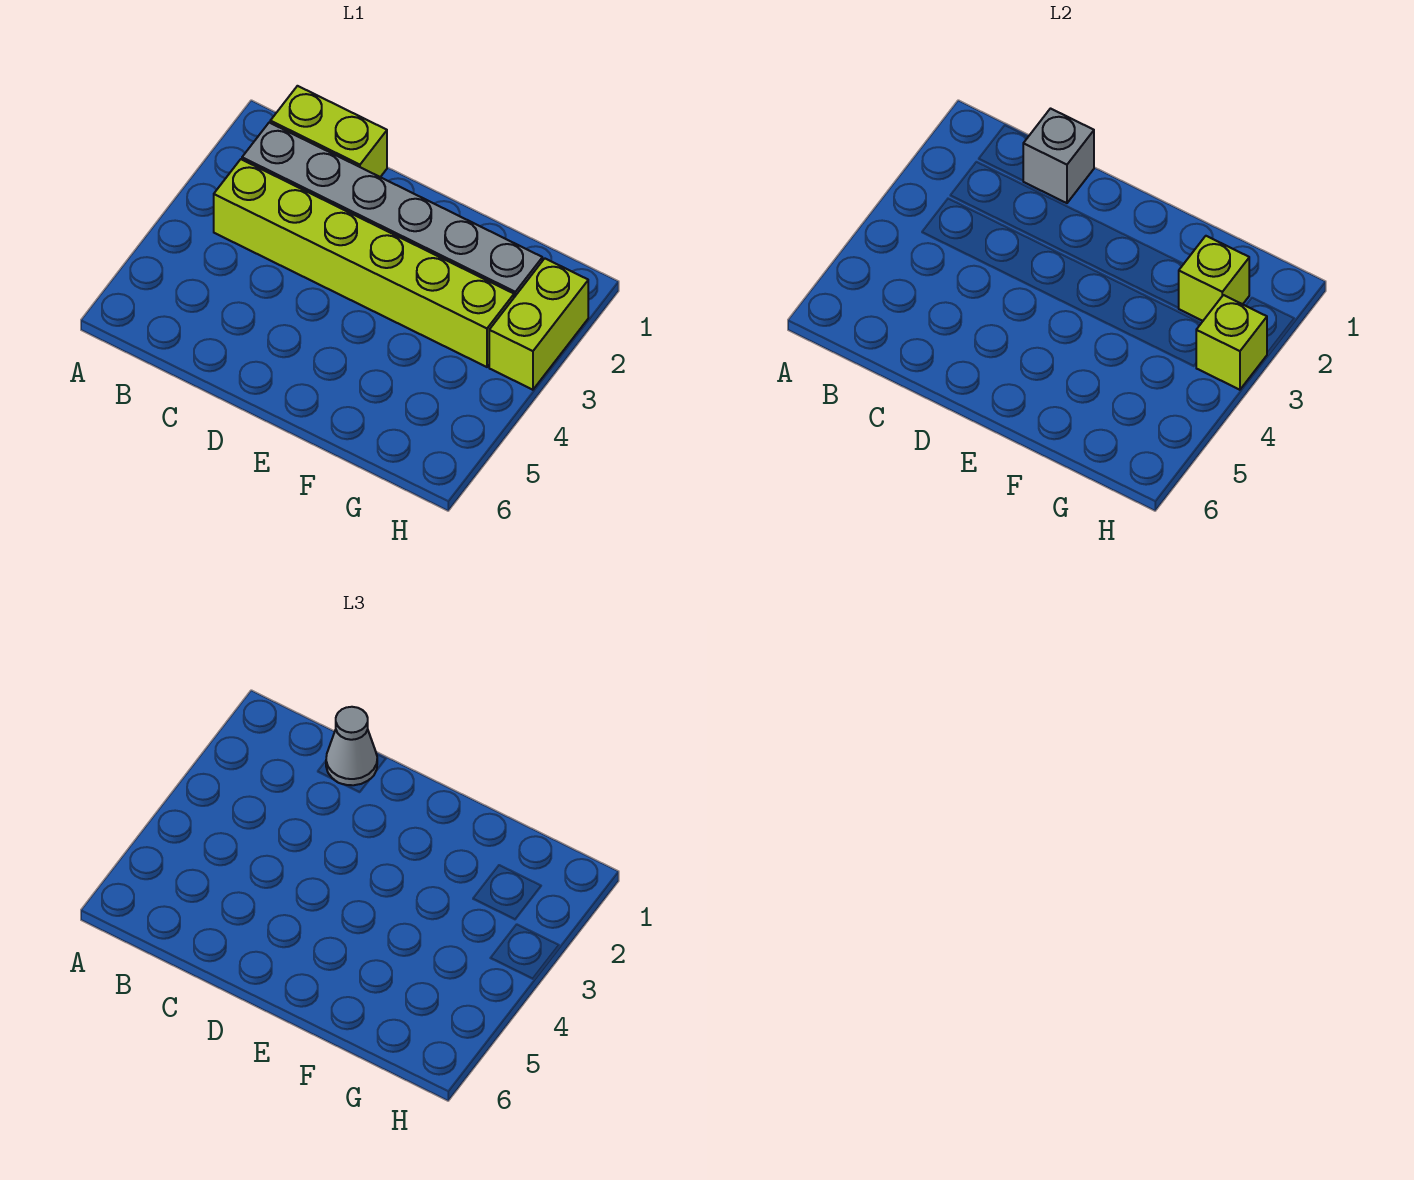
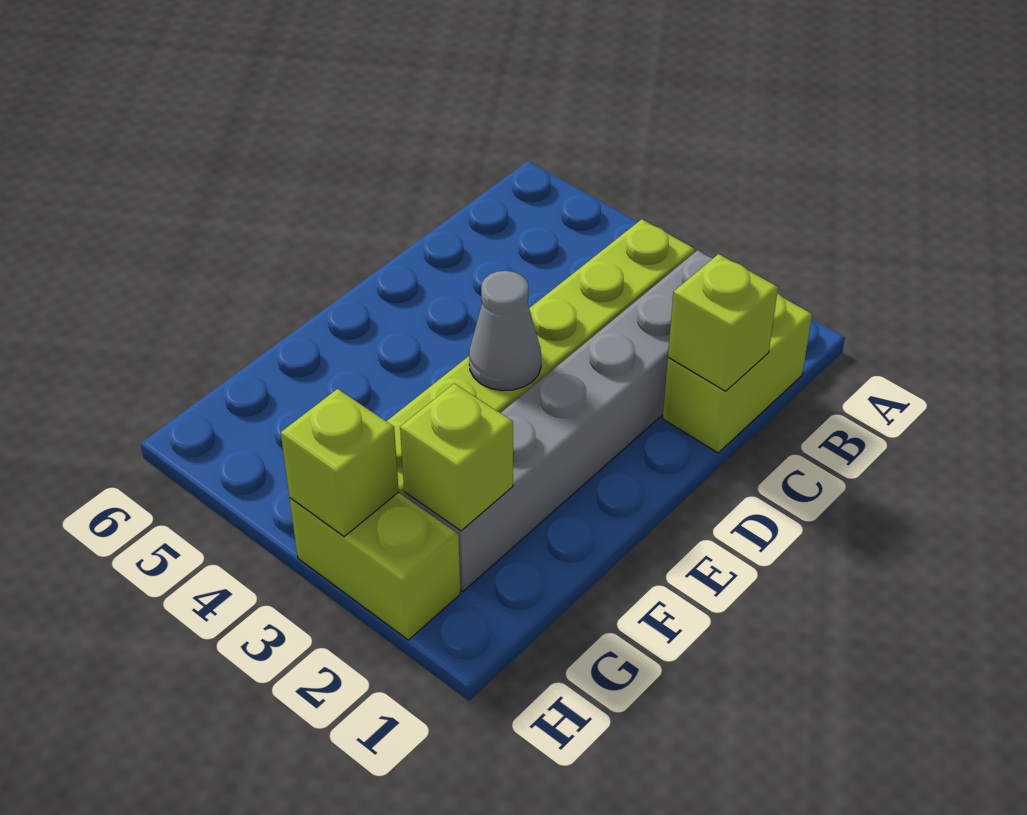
grey brick C1 level 2 -> lime brick C1 level 2
grey cone C1 level 3 -> grey cone E3 level 2

